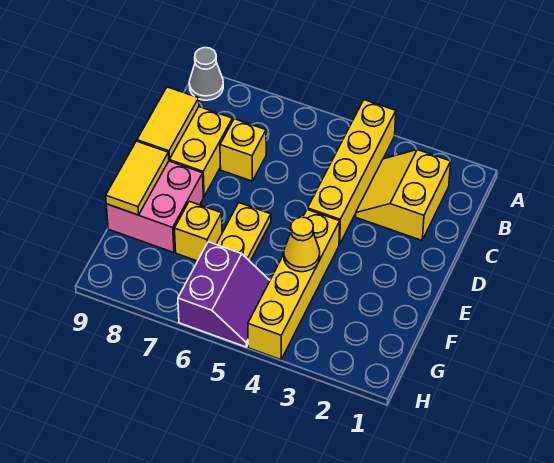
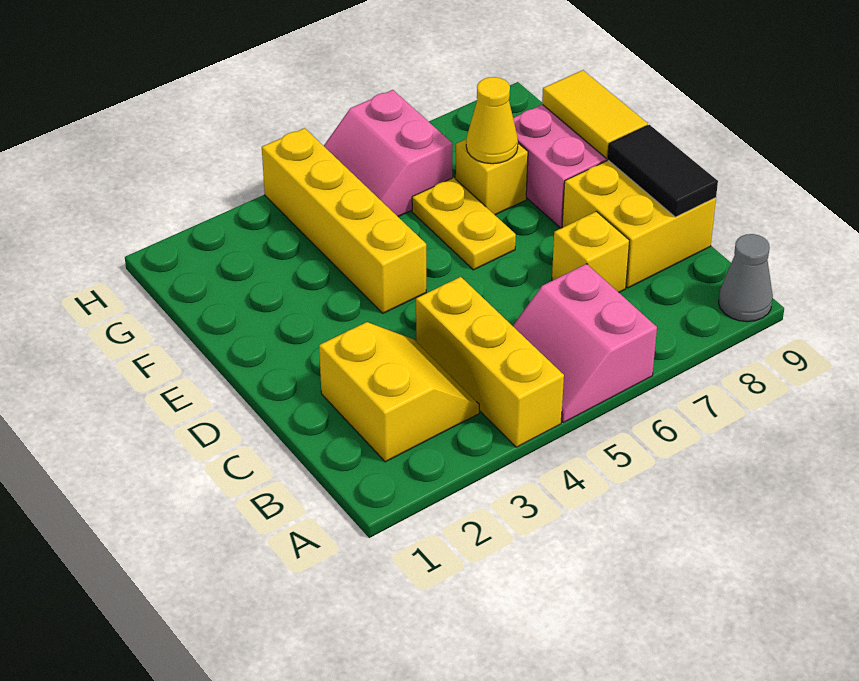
yellow brick A4:D4 level 1 -> yellow brick A4:C4 level 1
none -> pink slope A5:B6 level 1 top 6
yellow tile C9:D9 level 2 -> black tile C9:D9 level 2
yellow cone F4 level 2 -> yellow cone F7 level 2
purple slope G5:H6 level 1 top 6 -> pink slope G5:H6 level 1 top 6

